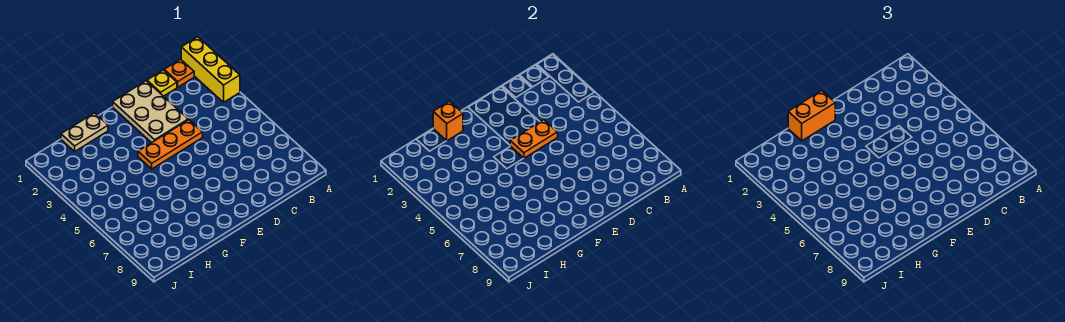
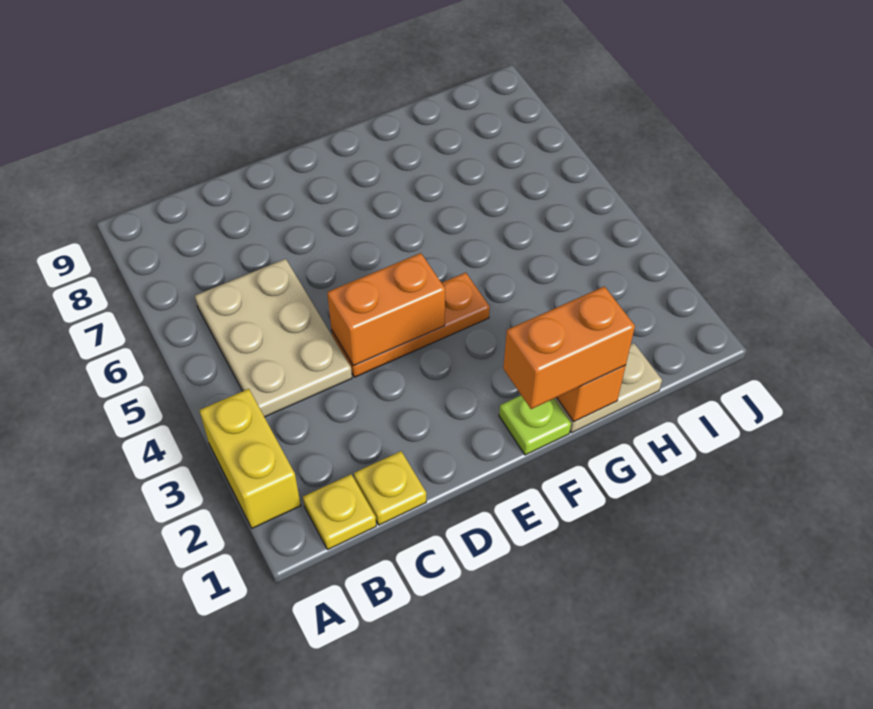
yellow brick A1:A3 level 1 -> yellow brick A2:A3 level 1
orange plate B1 level 1 -> yellow plate B1 level 1
tan plate D1:E3 level 1 -> tan plate B4:C6 level 1
orange plate D4:E4 level 2 -> orange brick D4:E4 level 2
none -> lime plate F1 level 1

